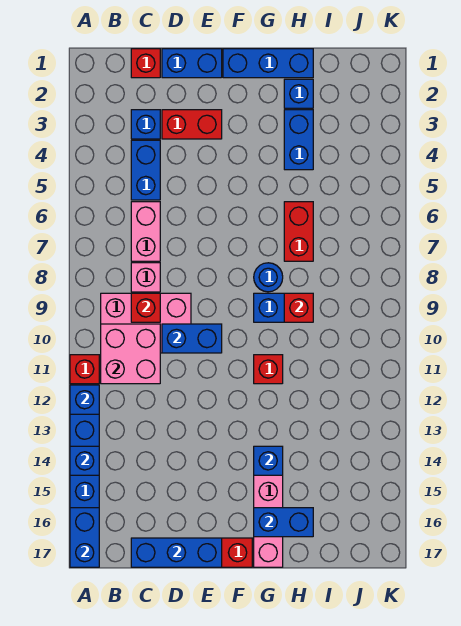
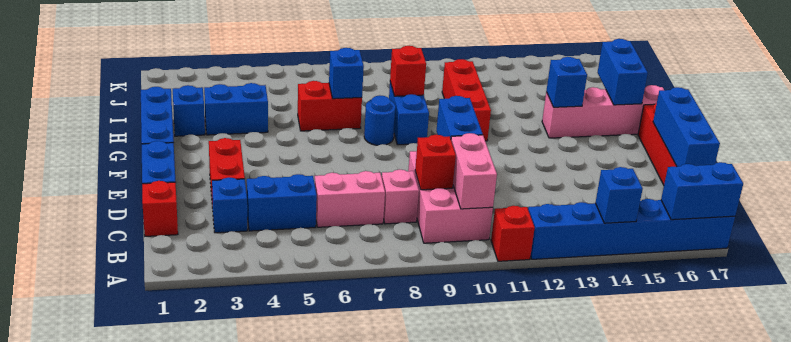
blue brick A12 level 2 -> blue brick H7 level 2
pink brick B10:C11 level 2 -> pink brick B10:C10 level 2
red brick G11 level 1 -> red brick G11:I11 level 1

